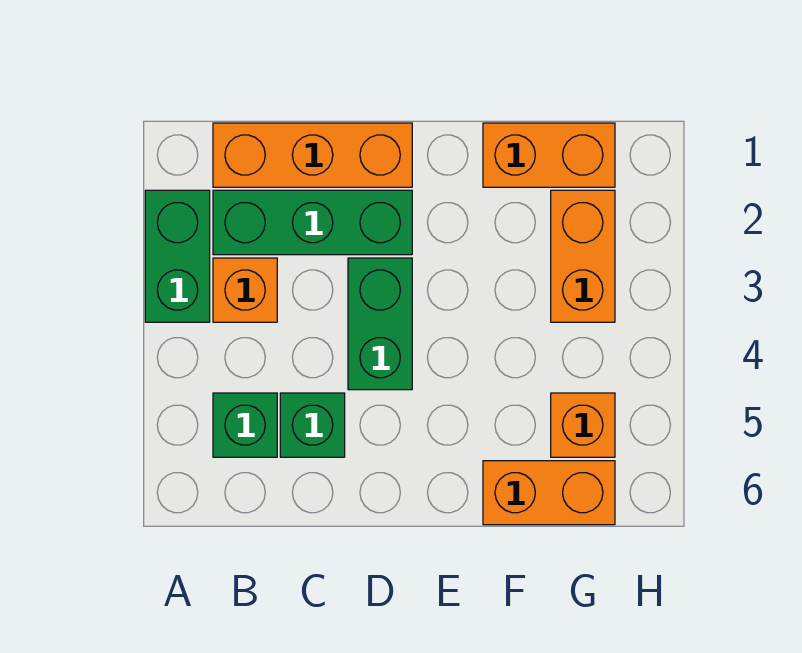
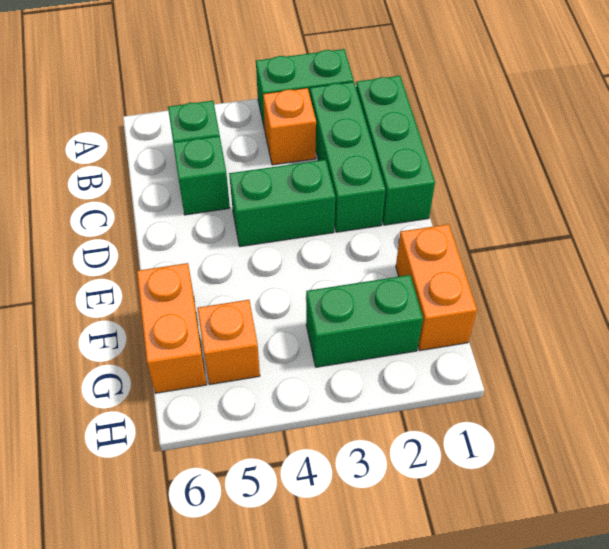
orange brick B1:D1 level 1 -> green brick B1:D1 level 1
orange brick G2:G3 level 1 -> green brick G2:G3 level 1

